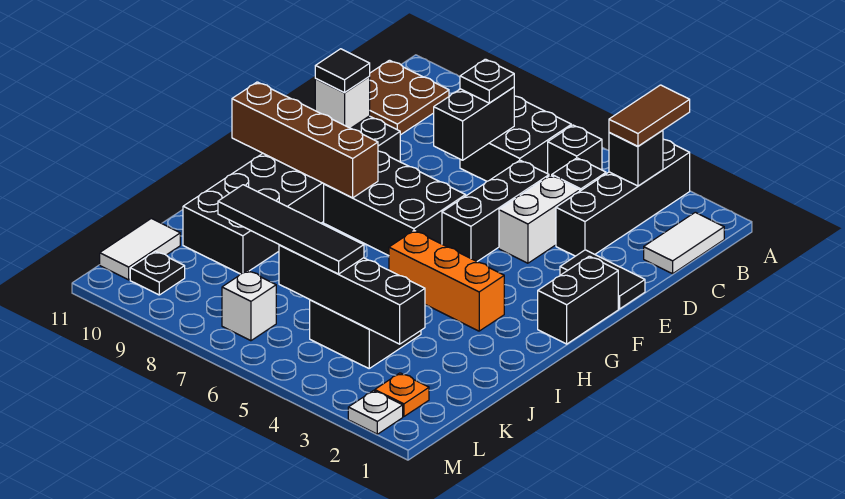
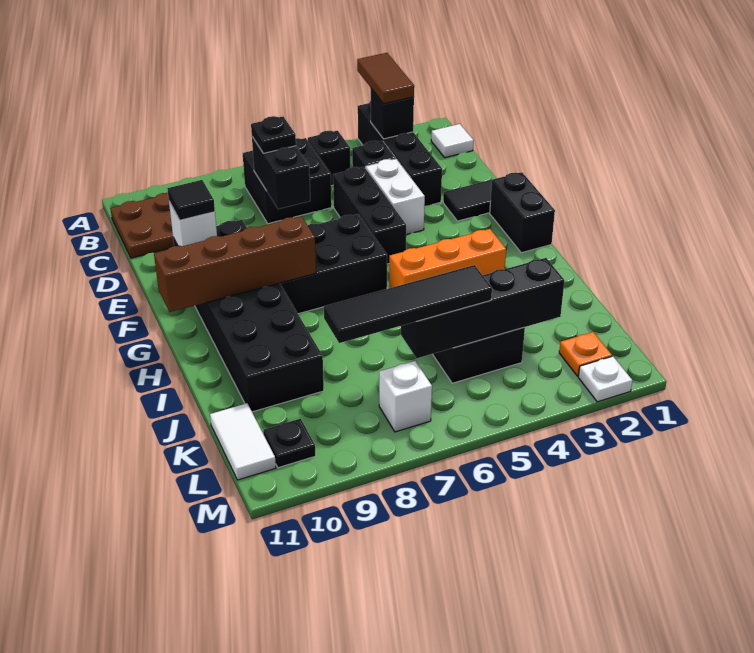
white tile B1:C1 level 1 -> white tile B1 level 1

